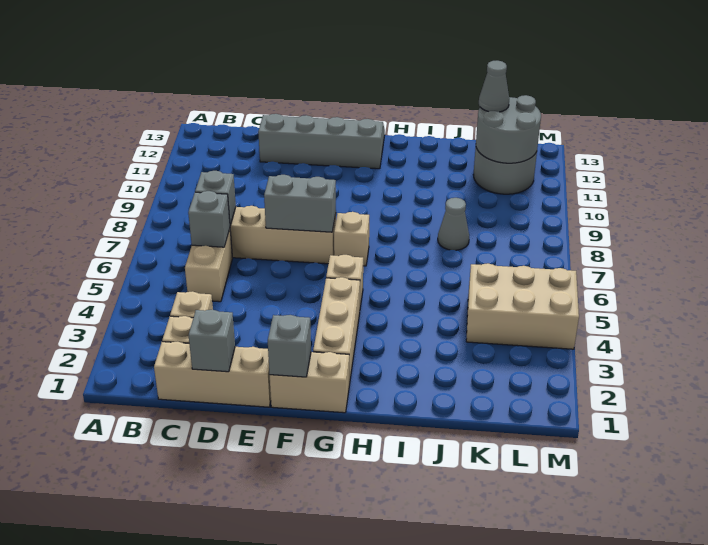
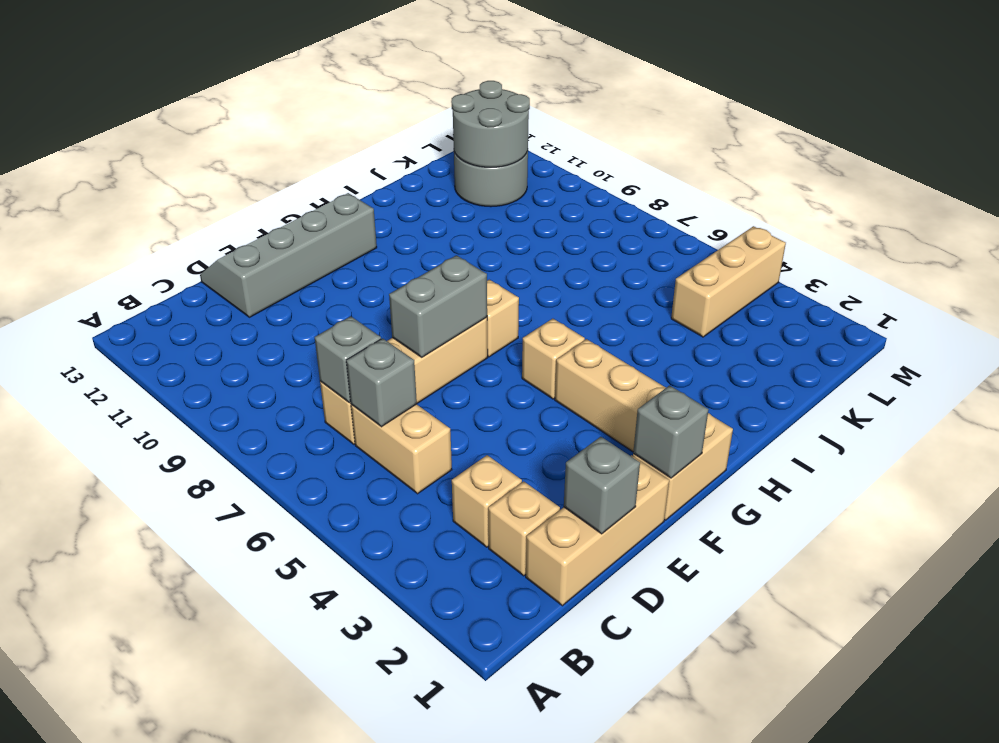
grey cone J8 level 1 -> none
tan brick K4:M5 level 1 -> tan brick K4:M4 level 1
grey cone K12 level 3 -> none

